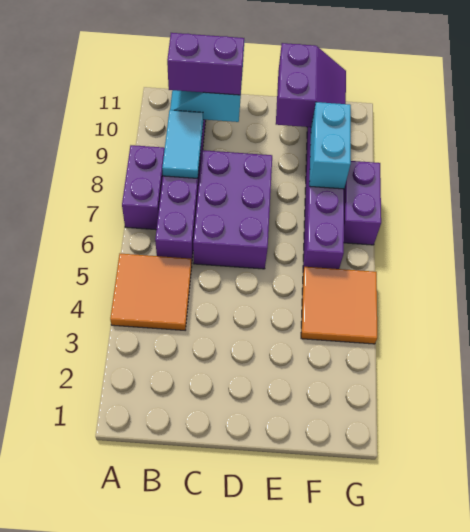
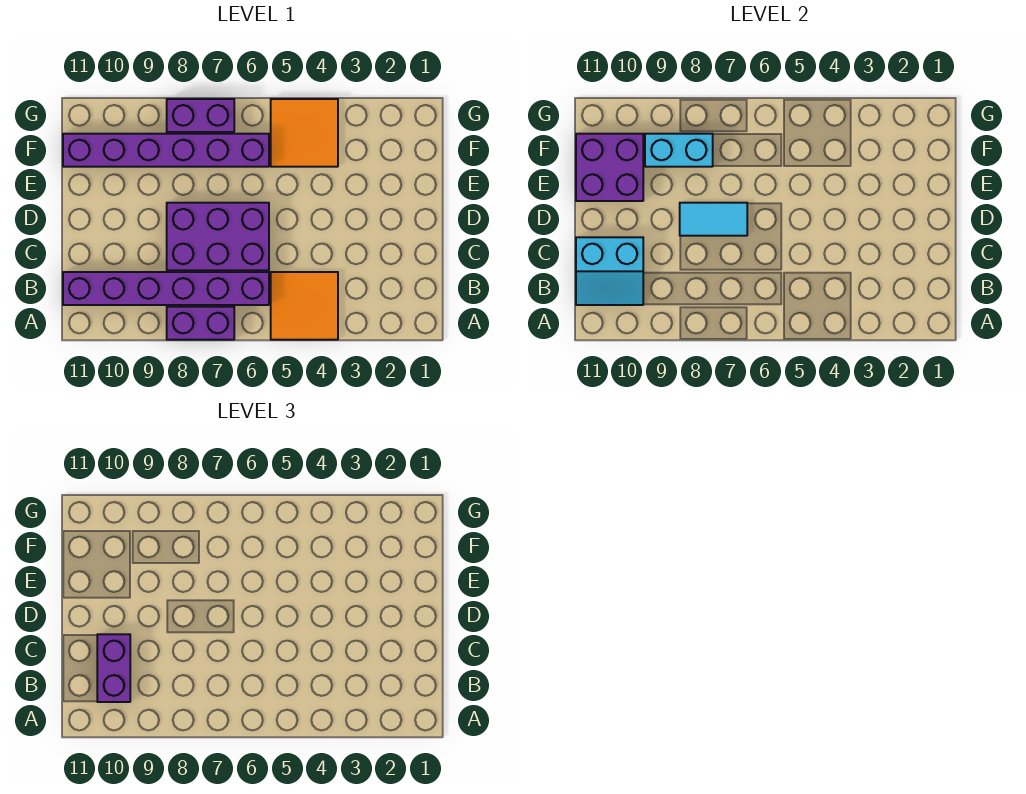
cyan tile B8:B9 level 2 -> cyan tile D7:D8 level 2
purple slope E10:F11 level 2 top E -> purple brick E10:F11 level 2

